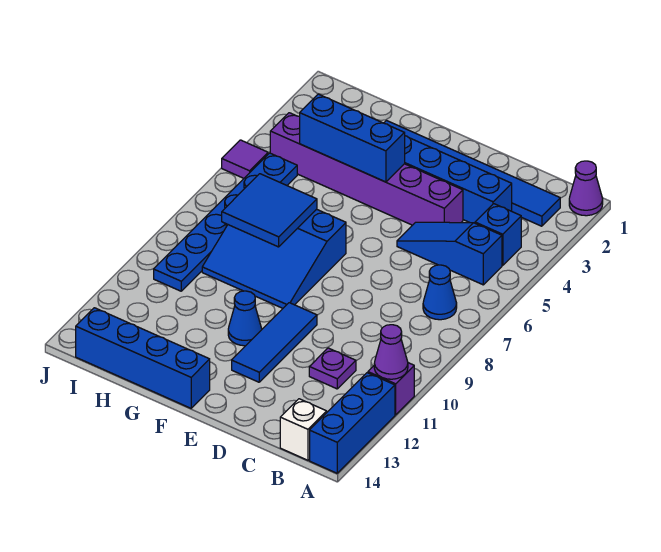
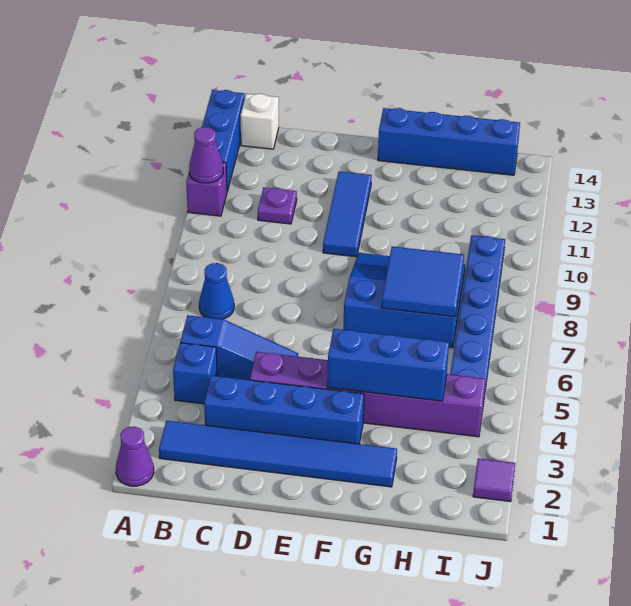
blue cone F11 level 1 -> none
purple tile J5 level 1 -> purple tile J2 level 1

